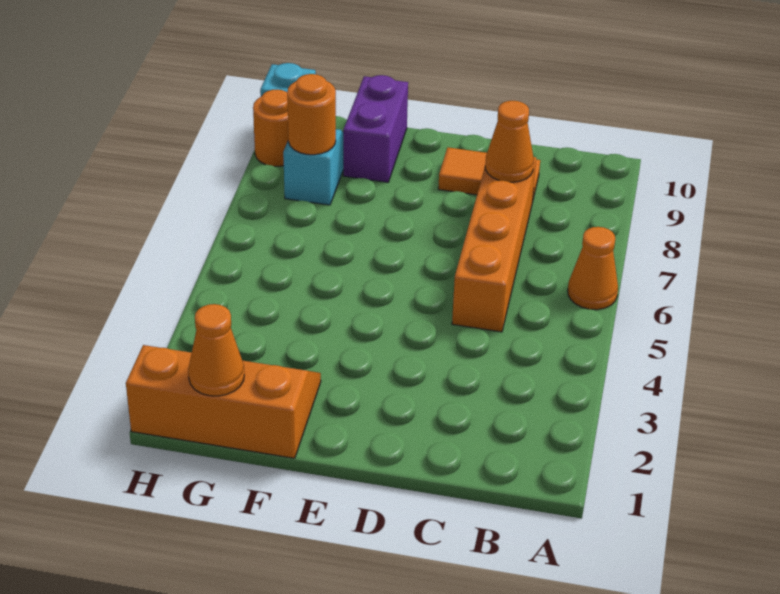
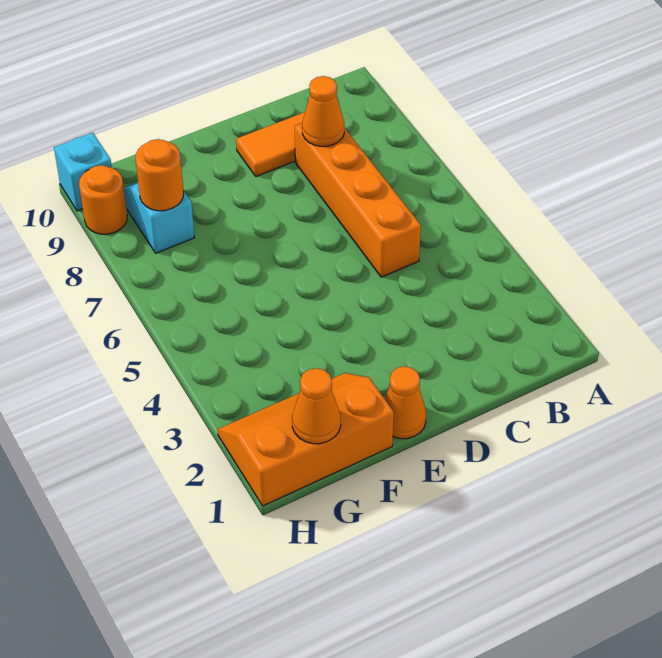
orange cone A6 level 1 -> orange cone E1 level 1
purple brick F9:F10 level 1 -> none

